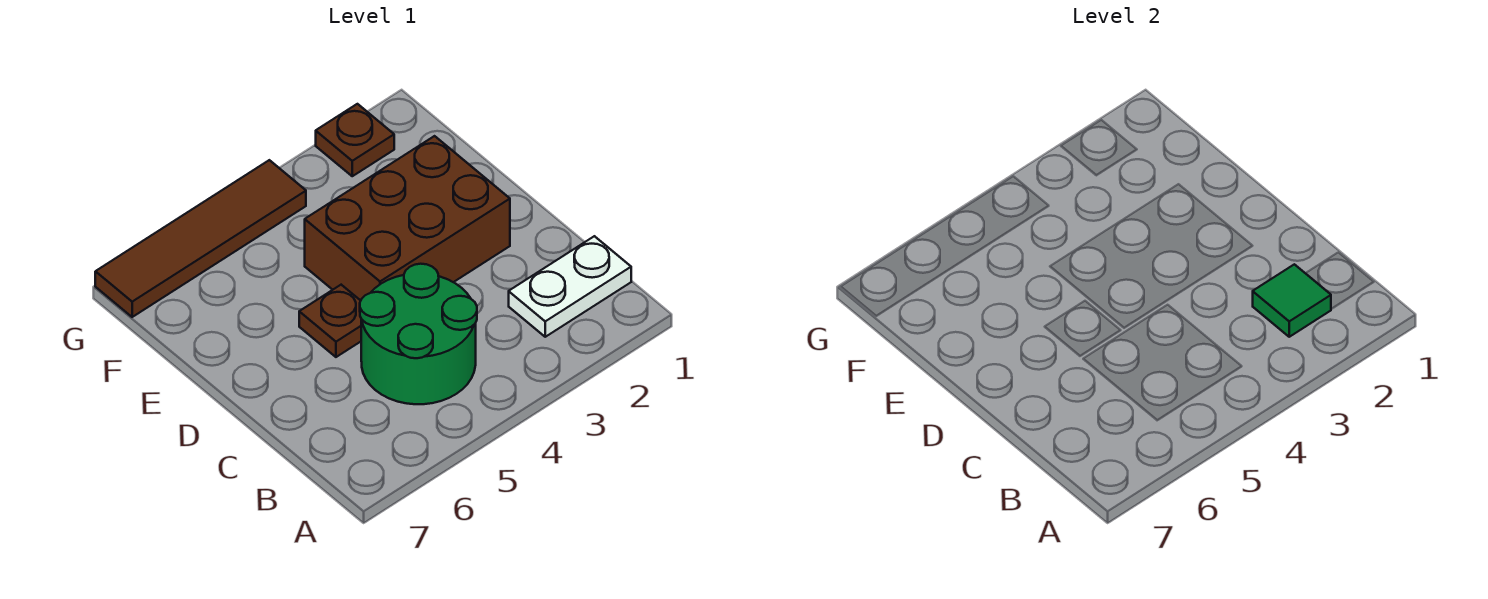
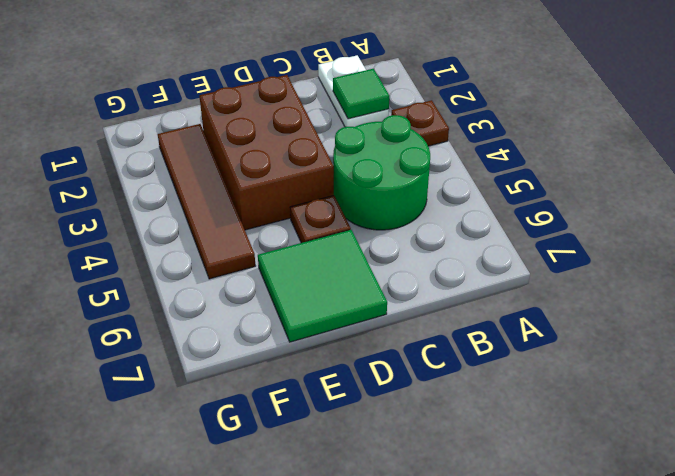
none -> green tile D6:E7 level 1
brown plate G2 level 1 -> brown plate A3 level 1
brown tile G4:G7 level 1 -> brown tile F2:F5 level 1

